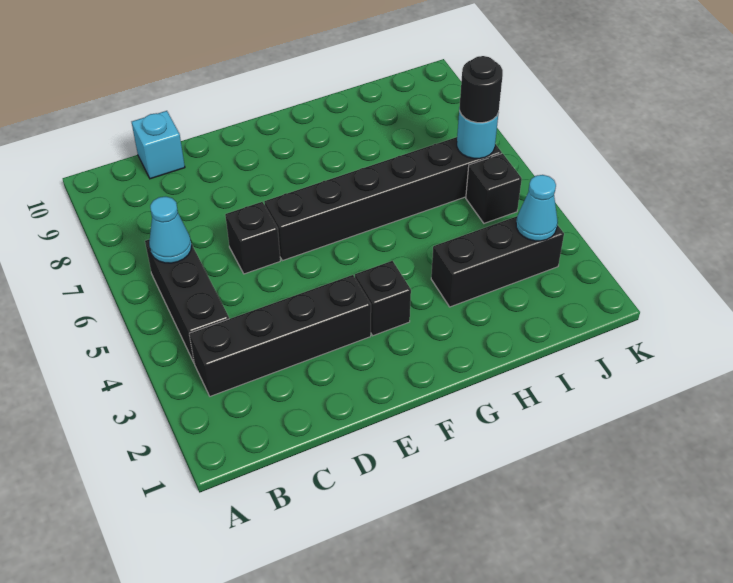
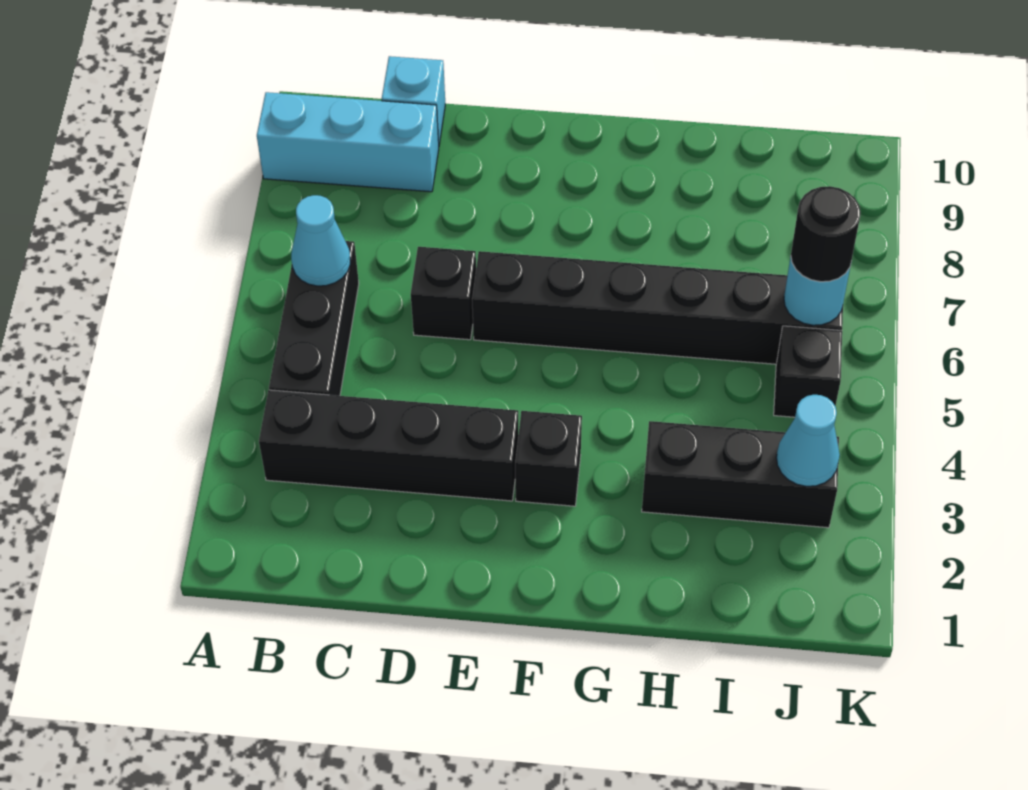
none -> cyan brick A9:C9 level 1

